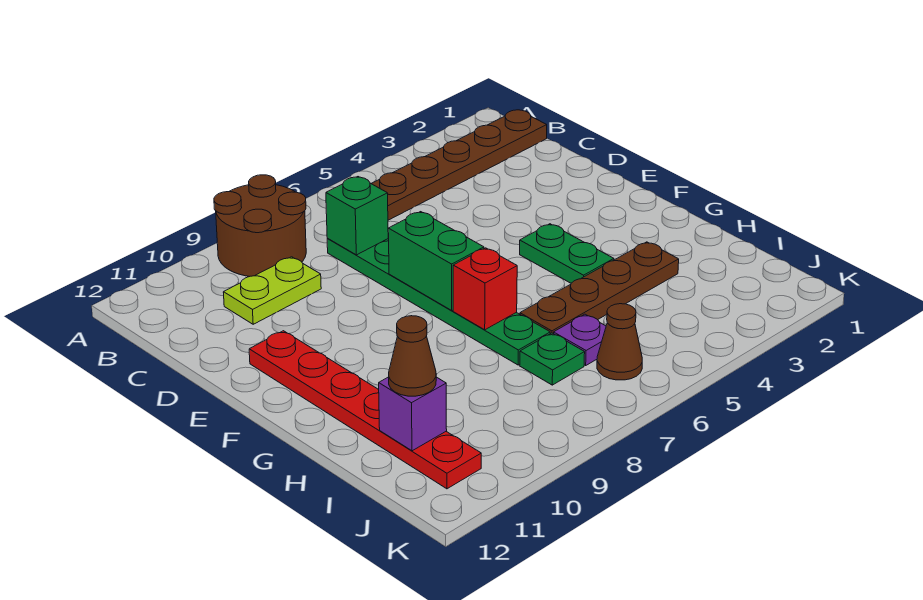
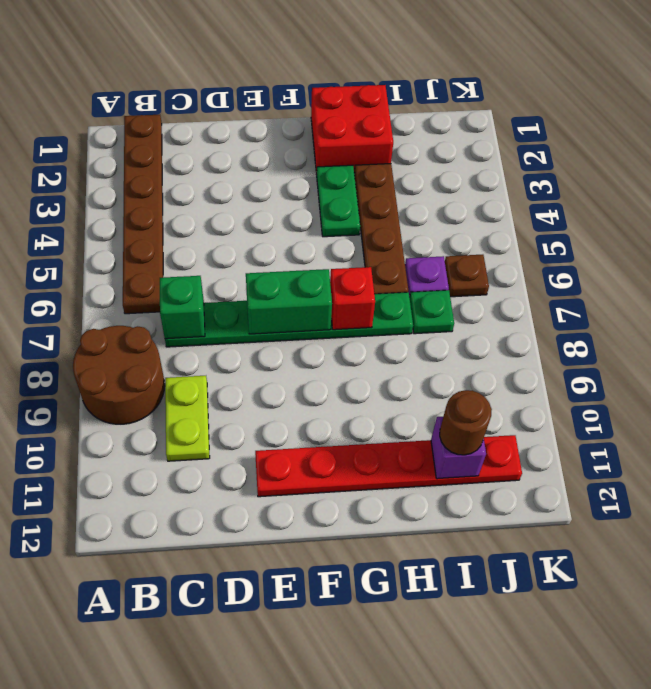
green plate F4:G4 level 1 -> green plate G3:G4 level 1
none -> red brick G1:H2 level 1
brown cone I11 level 3 -> brown round brick I11 level 3
brown cone J6 level 1 -> brown plate J6 level 1

